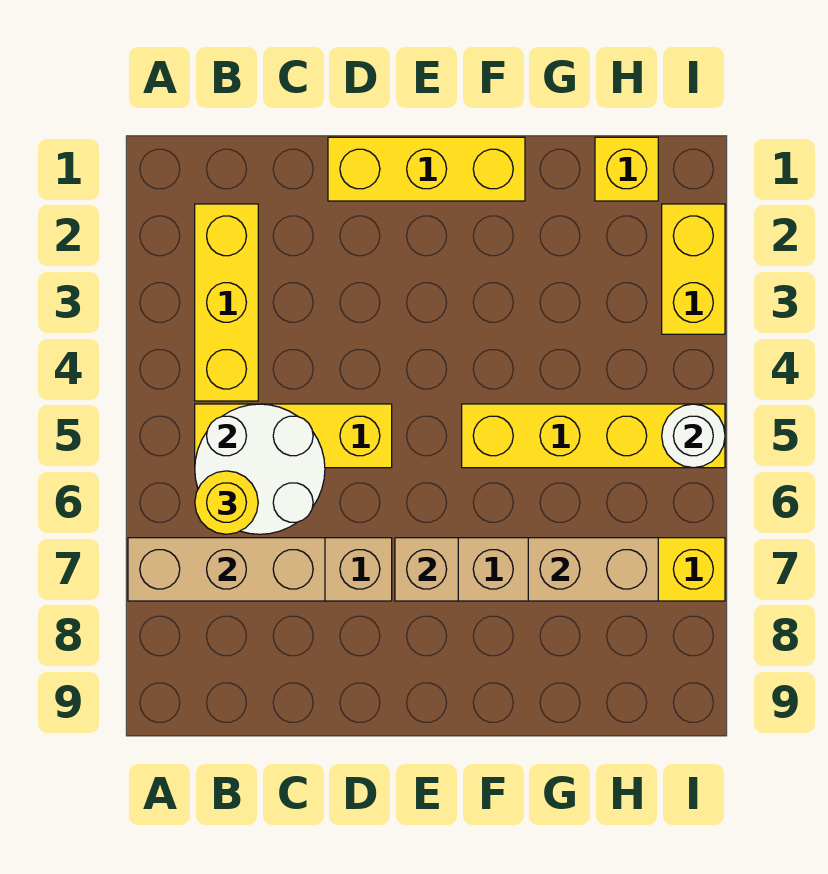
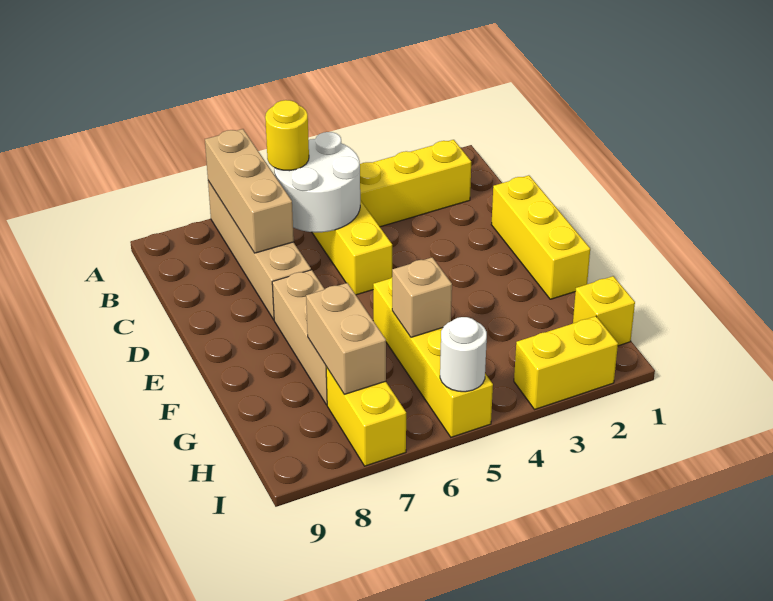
tan brick E7 level 2 -> tan brick G5 level 2

